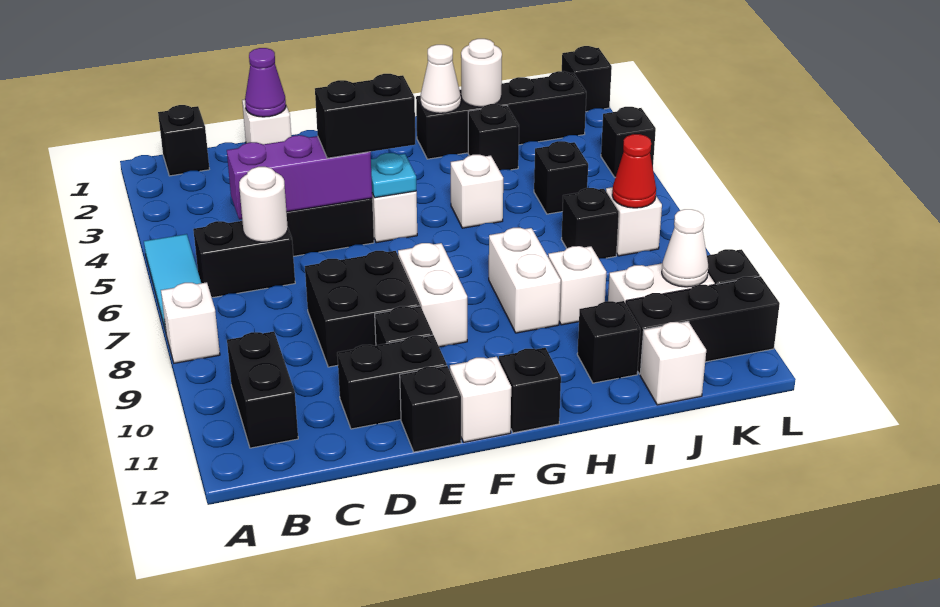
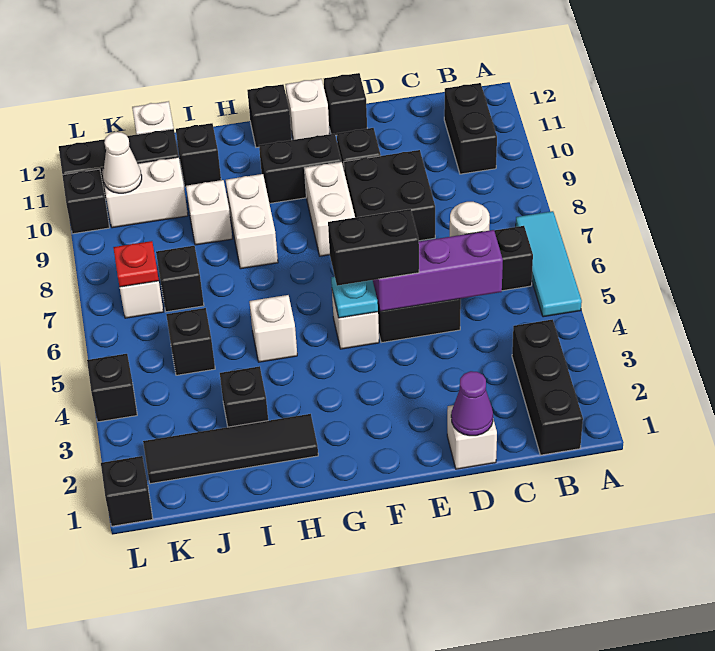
white brick A8 level 1 -> none
black brick B1 level 1 -> black brick B1:B3 level 1
black brick D11:E11 level 1 -> black brick F10:G10 level 1
black brick H2:K2 level 1 -> black tile H2:K2 level 1
white cone H2 level 2 -> none
white round brick I2 level 2 -> none
red cone K7 level 2 -> red plate K7 level 2

